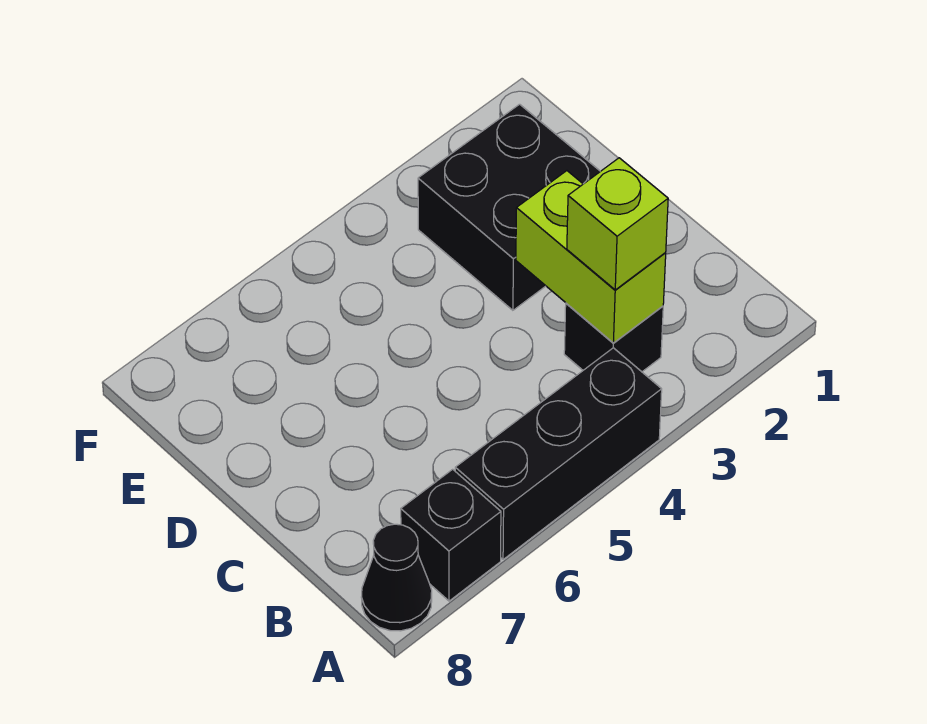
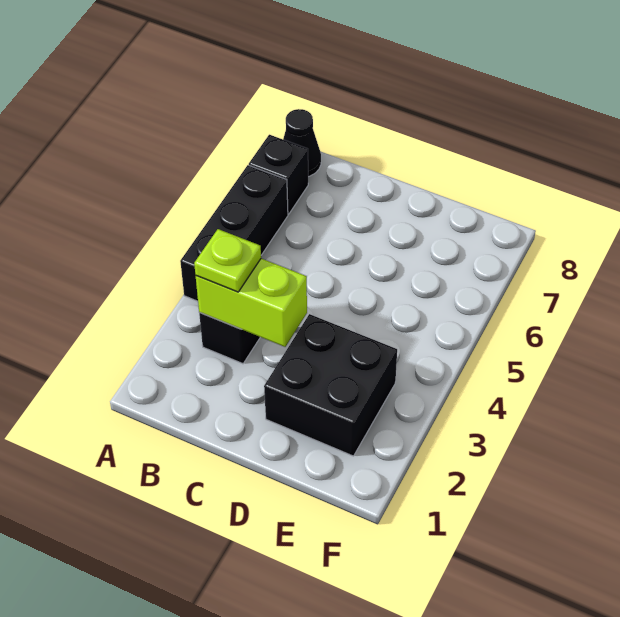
lime brick B3 level 3 -> lime plate B3 level 3

